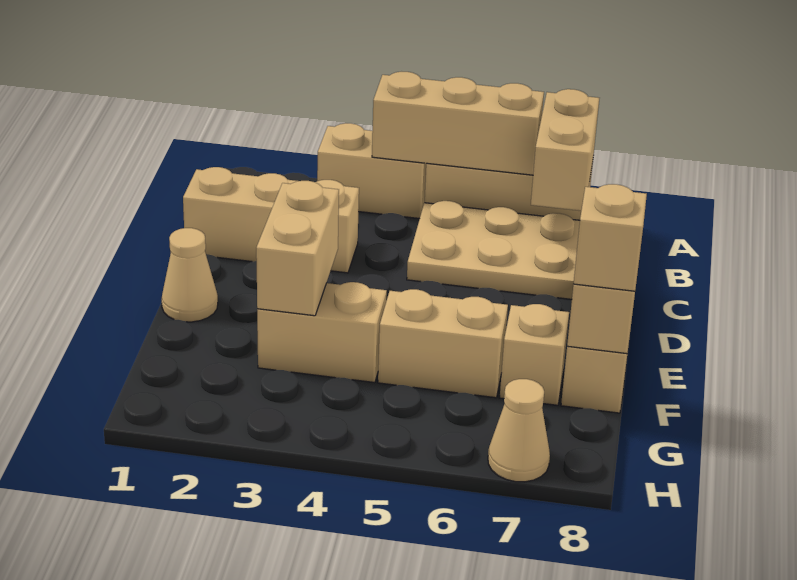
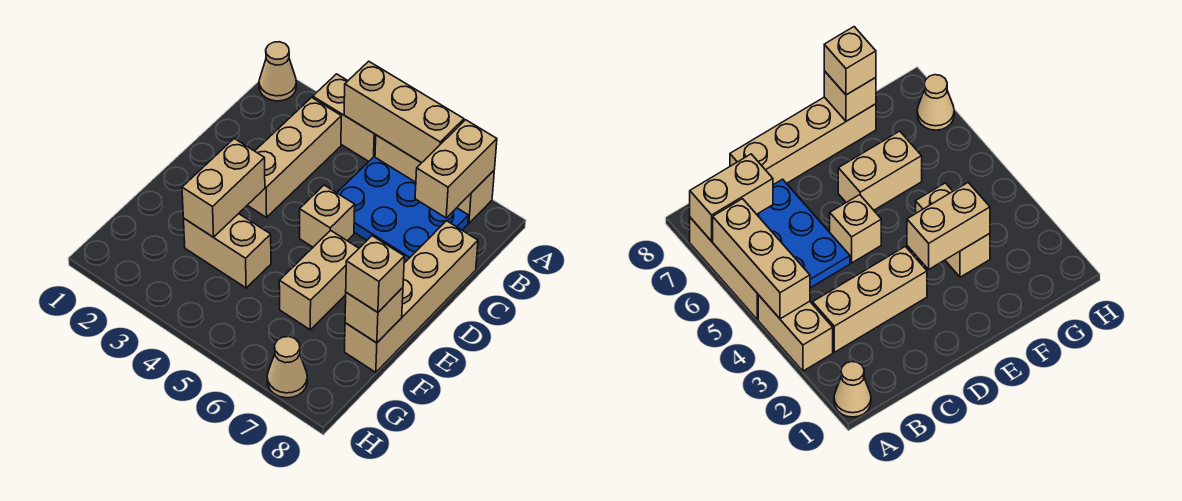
tan plate B5:C7 level 1 -> blue plate B5:C7 level 1
tan brick C1:C3 level 1 -> tan brick B3:D3 level 1
tan cone E1 level 1 -> tan cone A1 level 1
tan brick F5:F6 level 1 -> tan brick E6:F6 level 1
tan brick F7 level 1 -> tan brick D5 level 1

